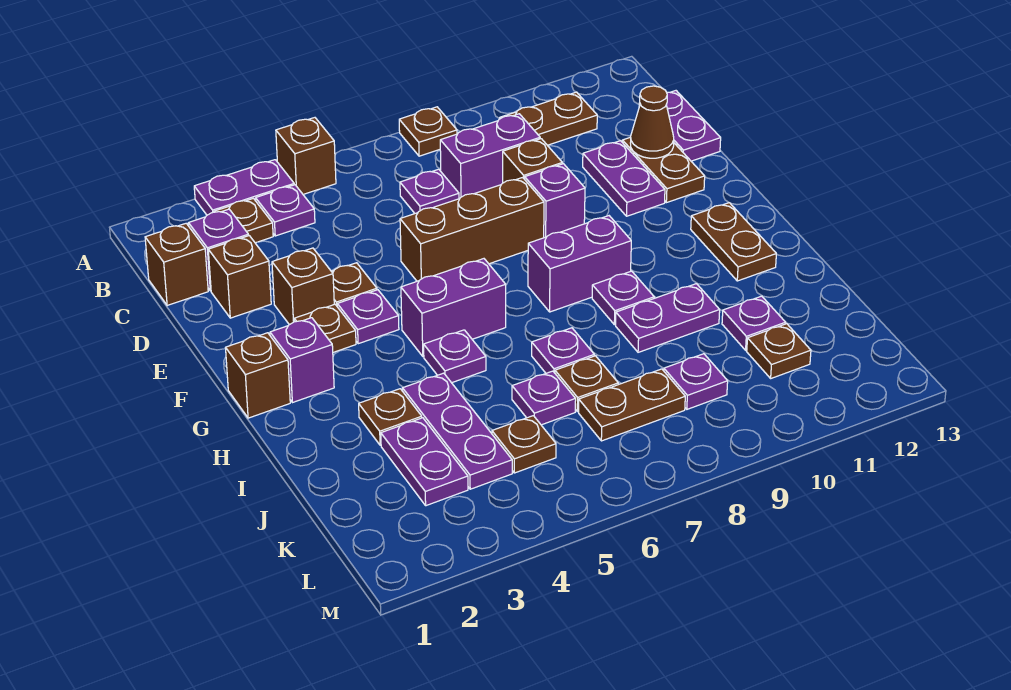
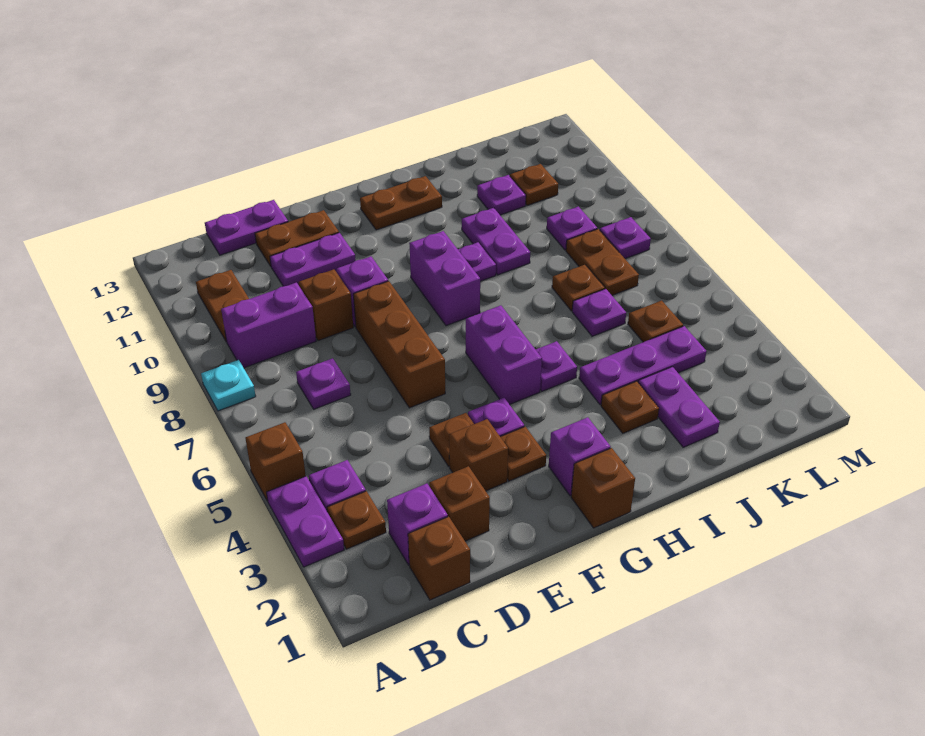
brown plate A8 level 1 -> cyan plate A8 level 1
purple brick C8:C9 level 1 -> purple brick B9:C9 level 1
brown cone D12 level 2 -> none
purple plate I7 level 1 -> purple plate L8 level 1
purple plate J3:K3 level 1 -> purple plate J2:J3 level 1

